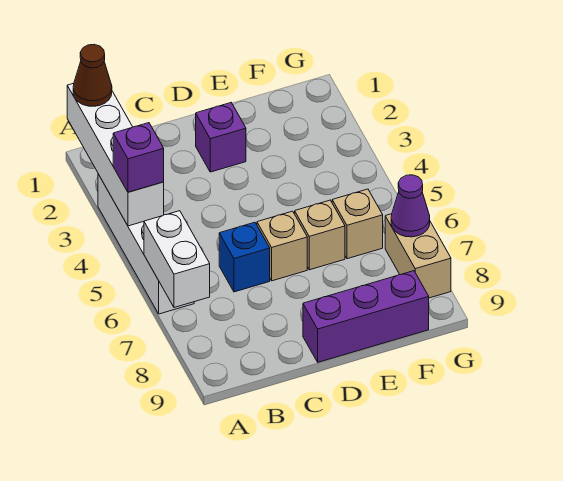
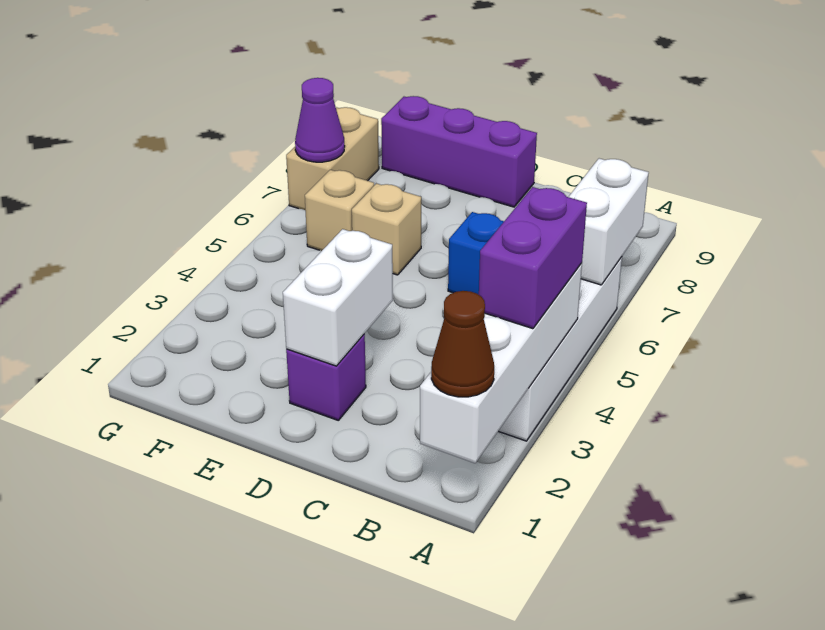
purple brick A4 level 3 -> purple brick A3:A4 level 3
none -> white brick D2:D3 level 2
tan brick D6 level 1 -> none

